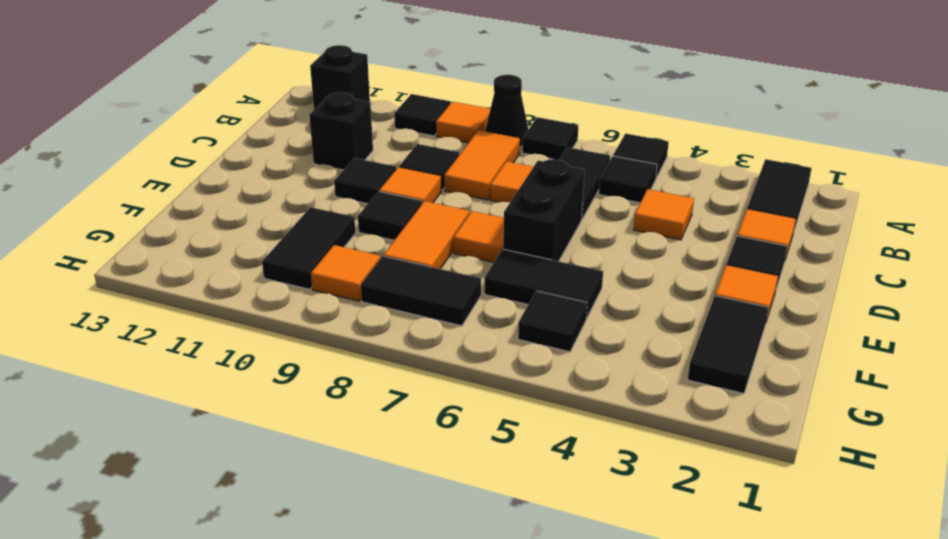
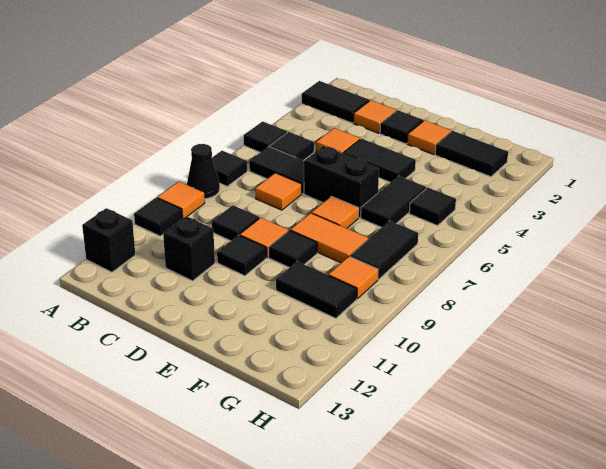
orange tile B8:C8 level 1 -> none
none -> black tile D4:E4 level 1

